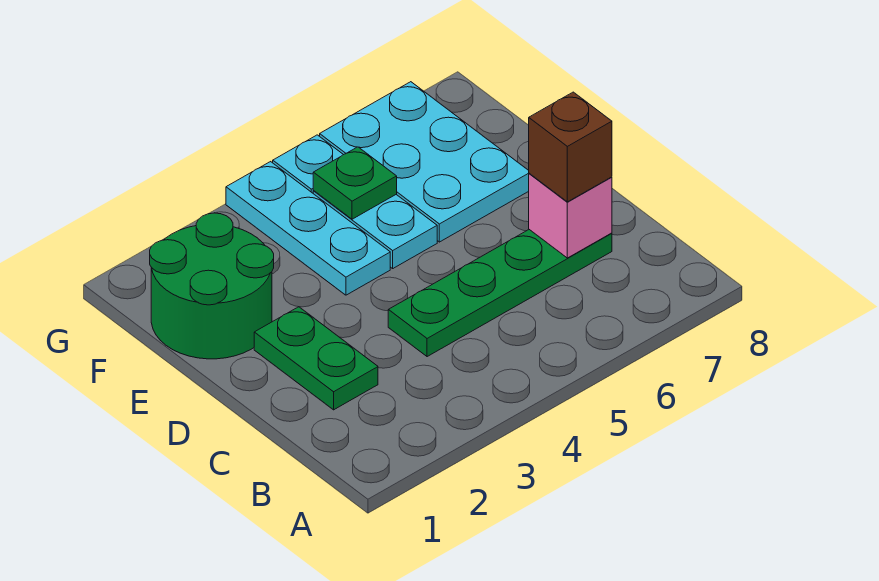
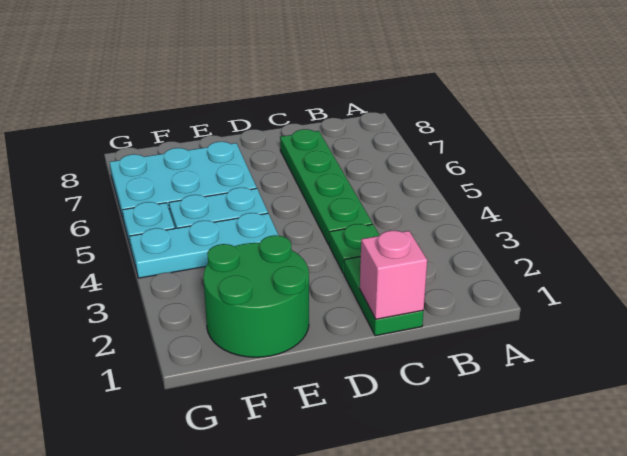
green plate C2:D2 level 1 -> green plate C1:C2 level 1
pink brick C7 level 2 -> pink brick C1 level 2
brown brick C7 level 3 -> none
green plate F5 level 2 -> green plate C3 level 1

